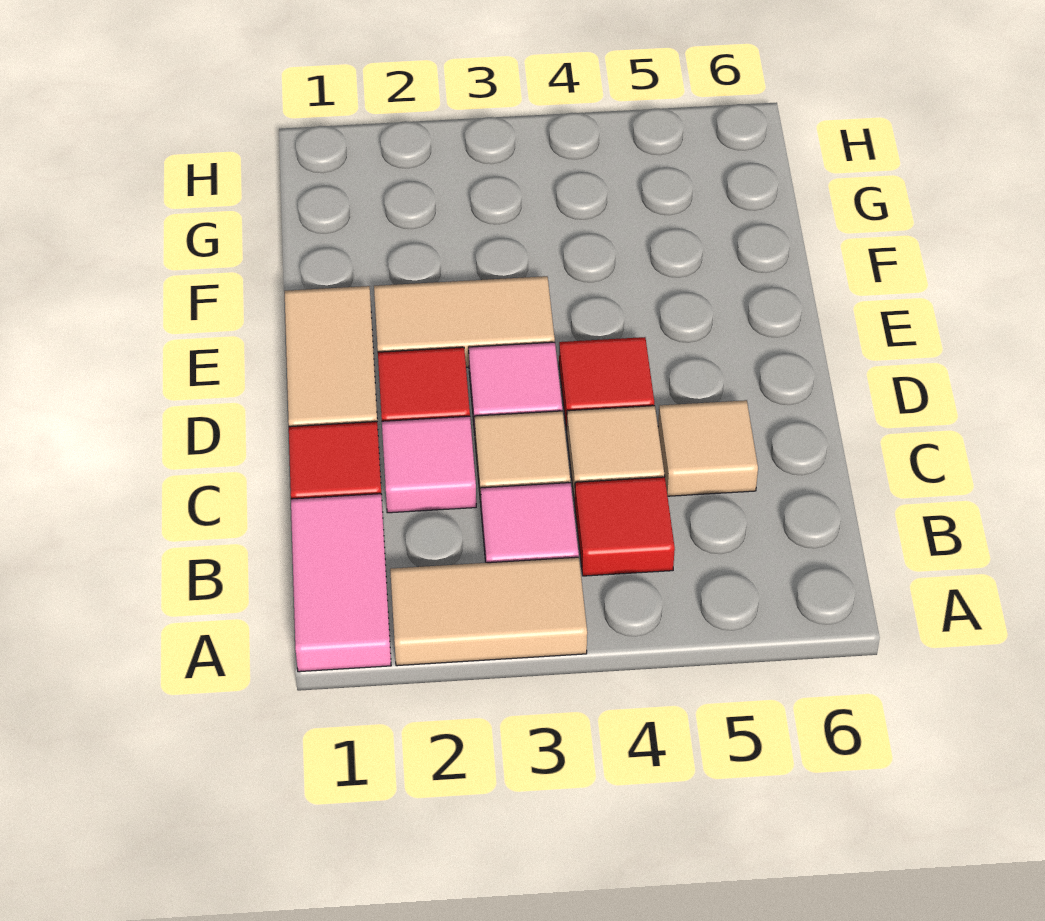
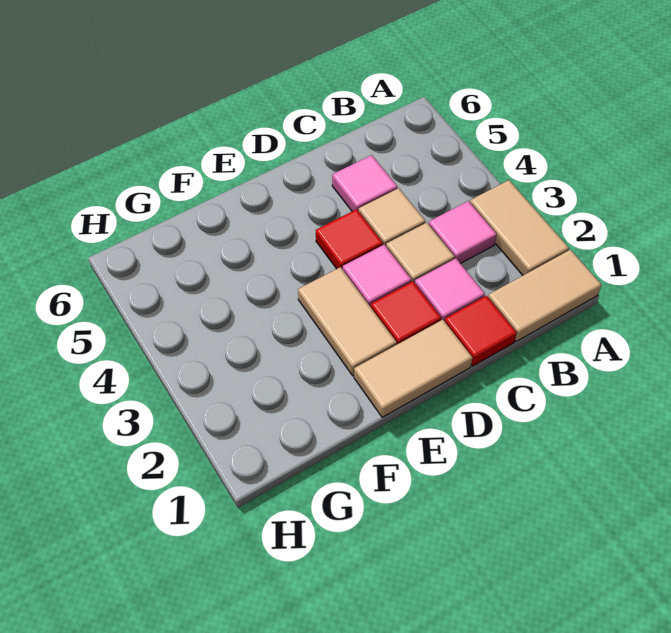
pink tile A1:B1 level 1 -> tan tile A1:B1 level 1
red tile B4 level 1 -> none
tan tile C5 level 1 -> pink tile C5 level 1

